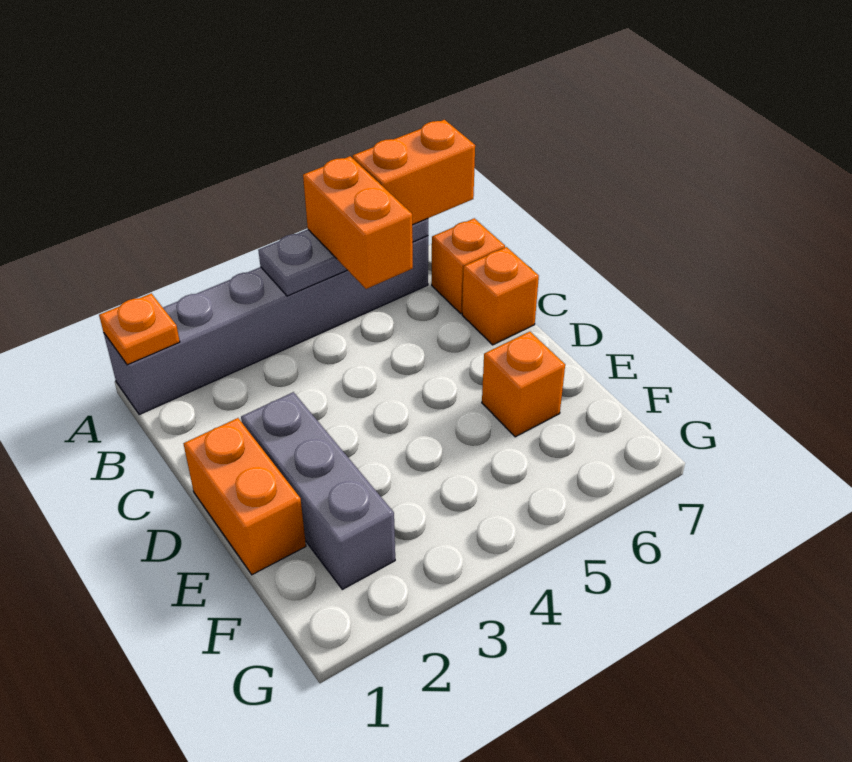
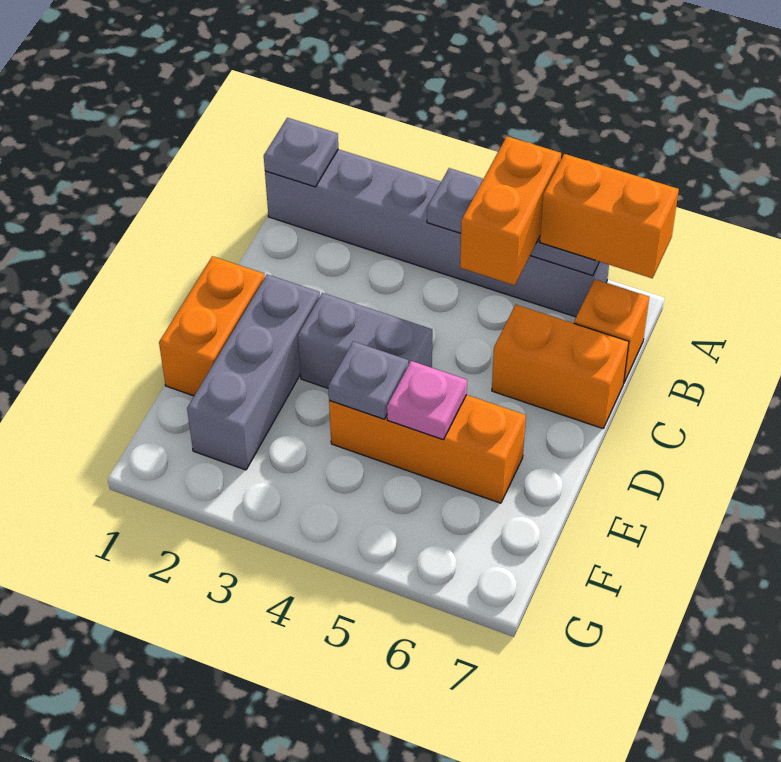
orange plate A1 level 2 -> grey plate A1 level 2
orange brick C7 level 1 -> orange brick C6:C7 level 1
none -> grey brick D3:D4 level 1
none -> grey plate E4 level 2
none -> pink plate E5 level 2
orange brick E6 level 1 -> orange brick E4:E6 level 1

